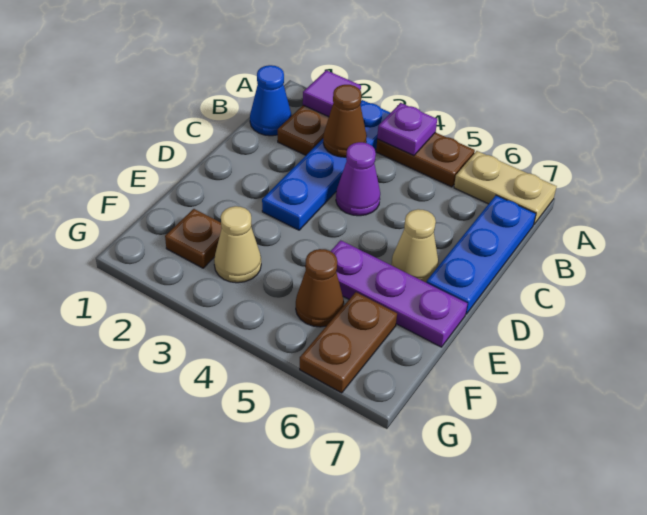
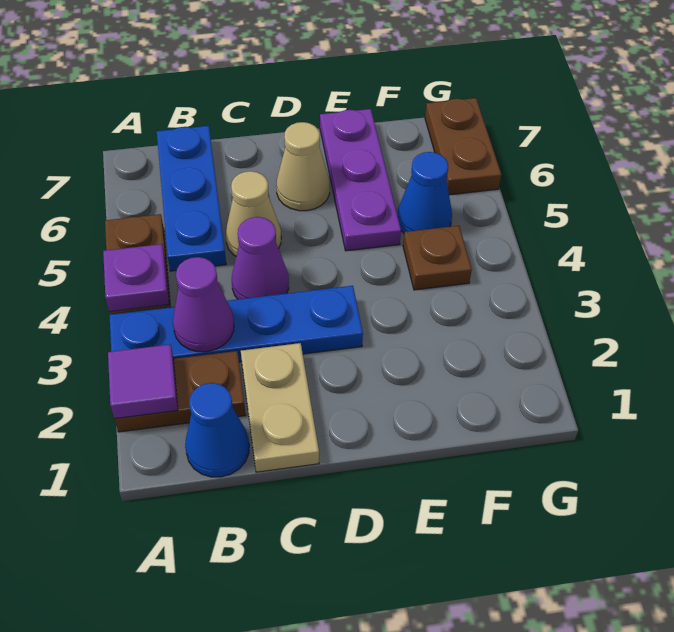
tan plate A6:A7 level 1 -> tan plate C1:C2 level 1
brown cone B3 level 2 -> purple cone B3 level 2
blue plate B7:D7 level 1 -> blue plate B5:B7 level 1
brown plate F2 level 1 -> brown plate F4 level 1
tan cone F3 level 1 -> tan cone C5 level 1
brown cone F5 level 1 -> blue cone F5 level 1
brown plate F6:G6 level 1 -> brown plate G6:G7 level 1

